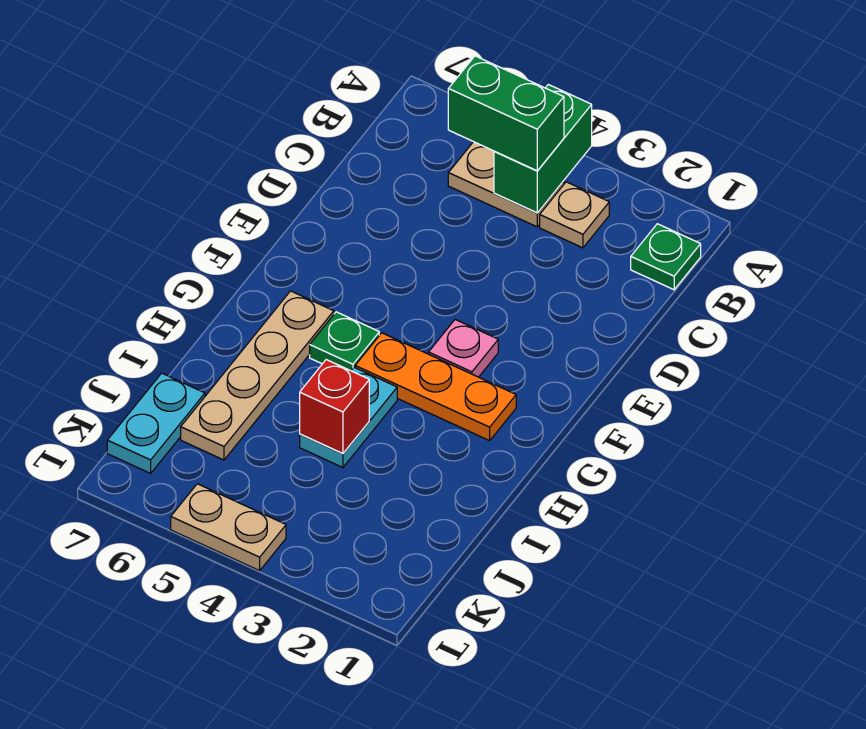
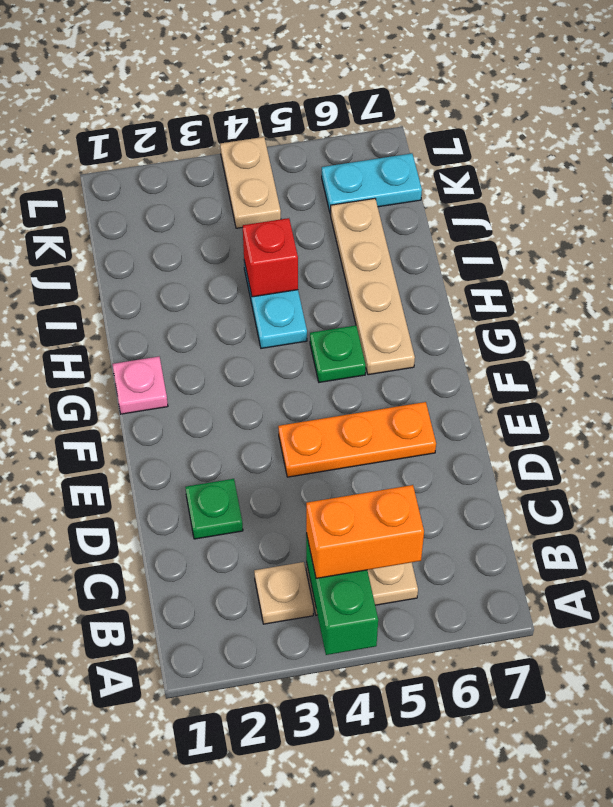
green plate B1 level 1 -> green plate D2 level 1
green brick B4:B5 level 3 -> orange brick B4:B5 level 3
pink plate F3 level 1 -> pink plate G1 level 1
orange plate G2:G4 level 1 -> orange plate E4:E6 level 1
cyan plate J7:K7 level 1 -> cyan plate K6:K7 level 1
tan plate L4:L5 level 1 -> tan plate K4:L4 level 1

